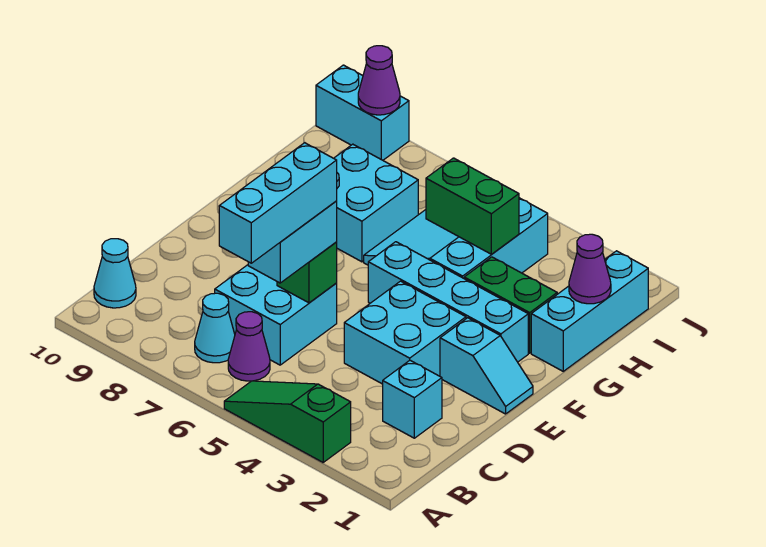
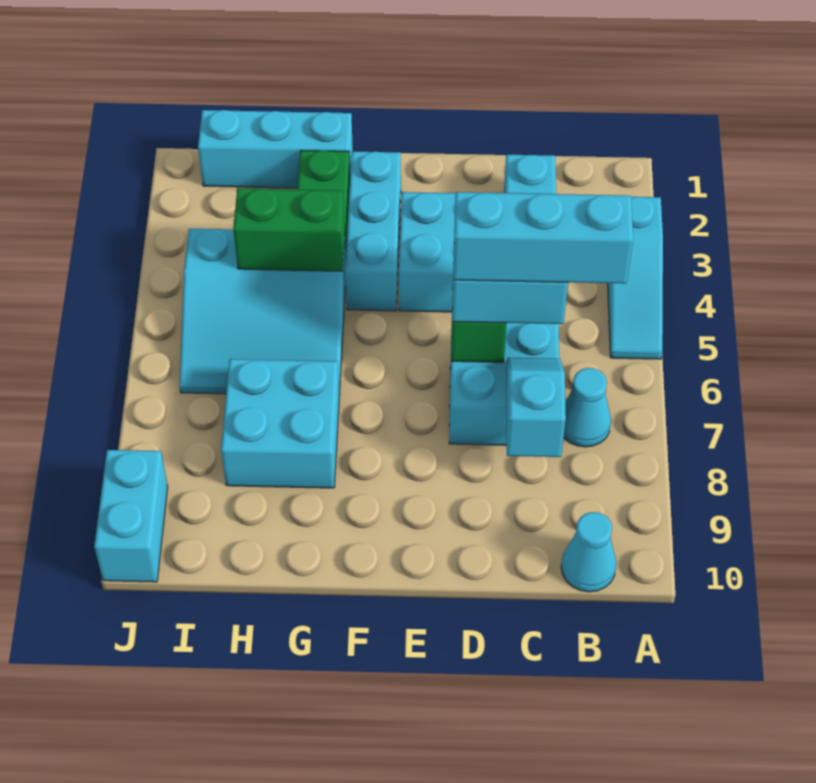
green slope A3:A5 level 1 top 3 -> cyan slope A3:A5 level 1 top 3
purple cone B6 level 1 -> none
cyan slope E1:E2 level 1 top 2 -> cyan slope C7:C8 level 2 top 8
cyan brick F2:F5 level 1 -> cyan brick F2:F4 level 1
purple cone H1 level 2 -> none
green brick H4:H5 level 2 -> green brick G4:H4 level 2
purple cone J9 level 2 -> none

